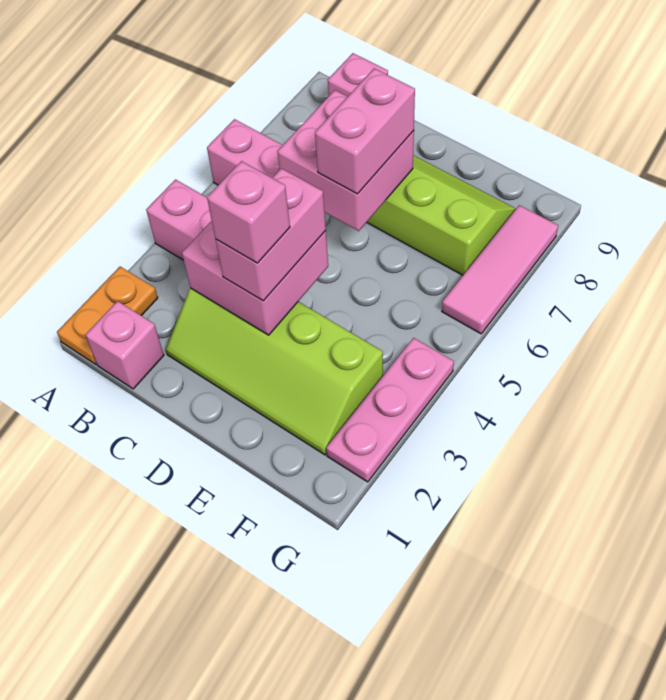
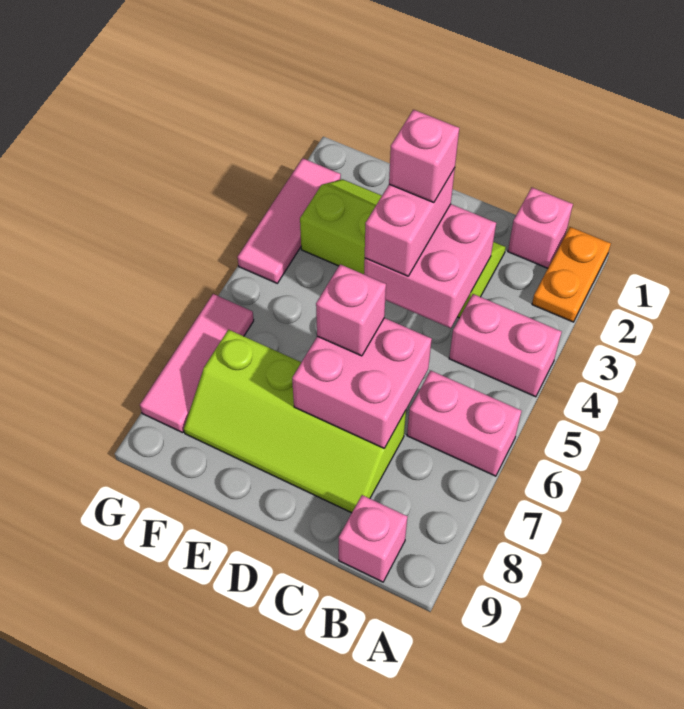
pink brick D6:D7 level 3 -> pink brick D6 level 3
pink plate G2:G4 level 1 -> pink tile G2:G4 level 1

